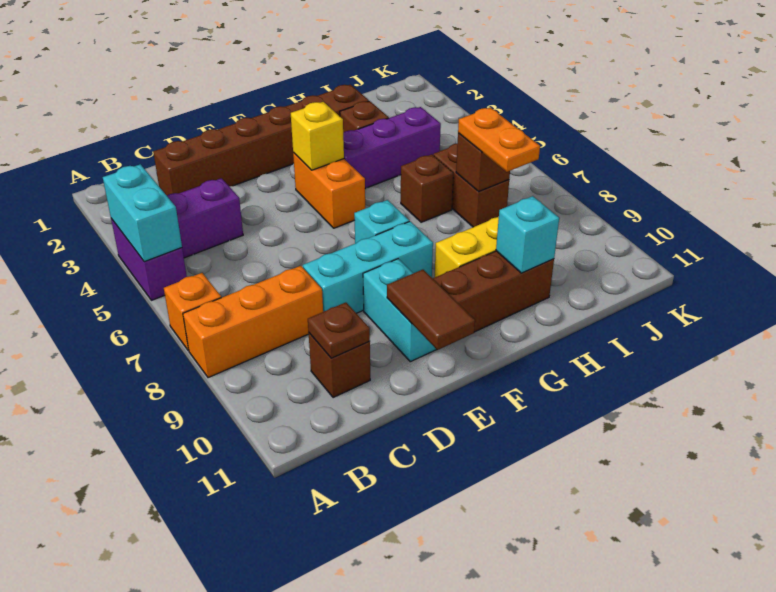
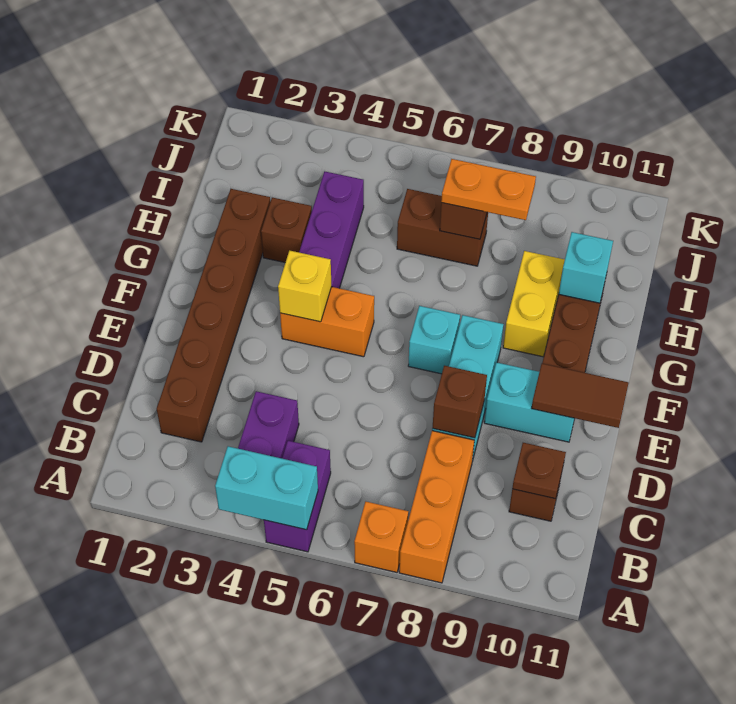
purple brick A4:A5 level 1 -> purple brick A5:B5 level 1
brown brick H6 level 1 -> brown brick D8 level 2

